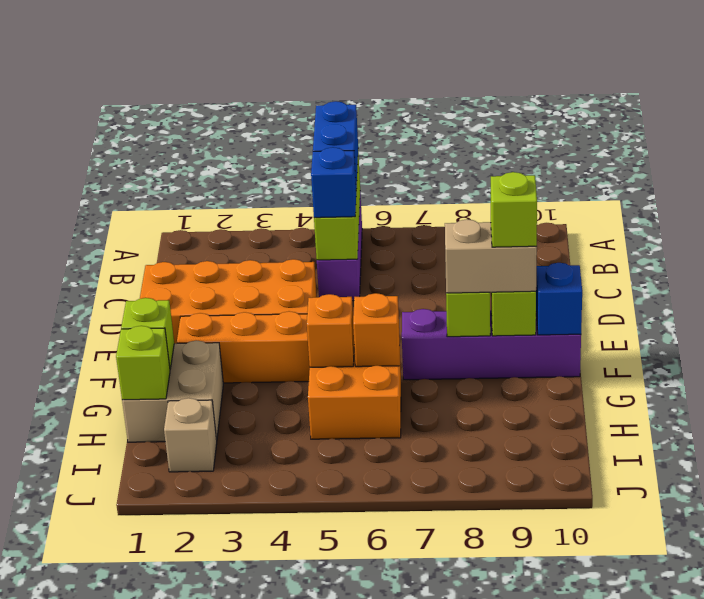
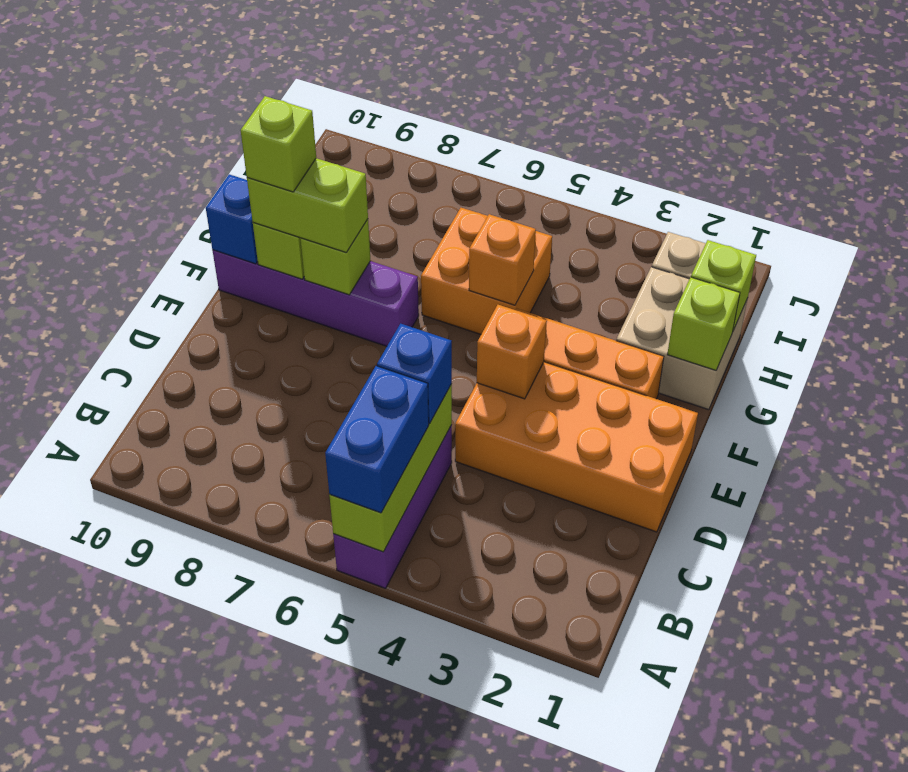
tan brick F8:F9 level 3 -> lime brick F8:F9 level 3
orange brick G6 level 2 -> orange brick E4 level 2

